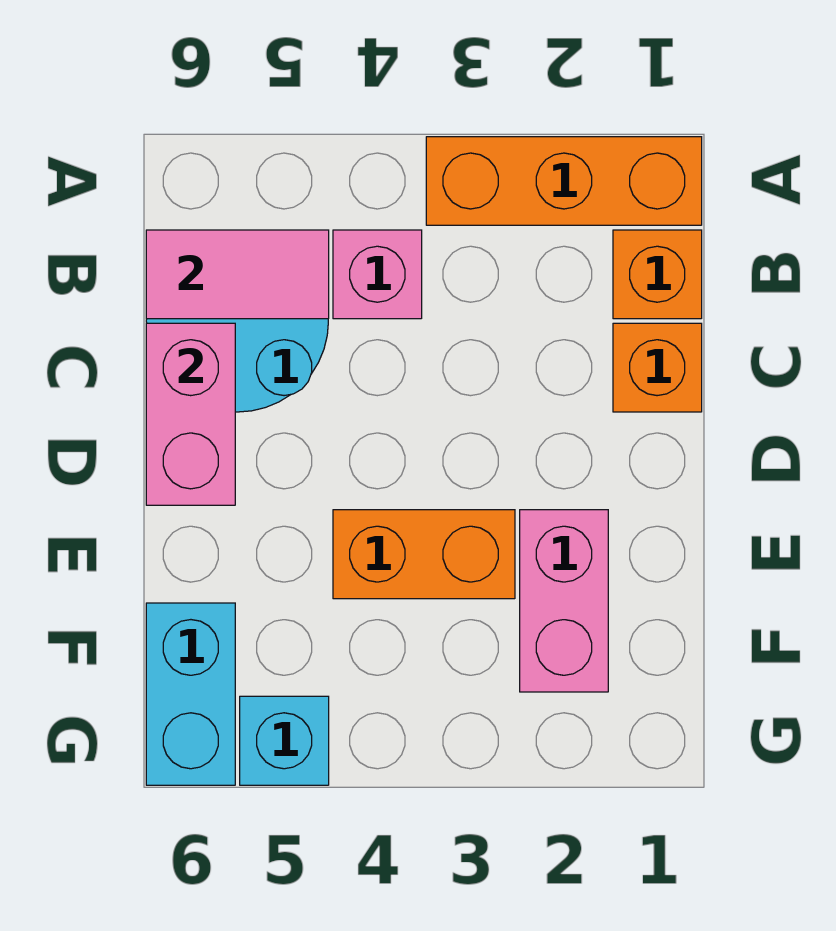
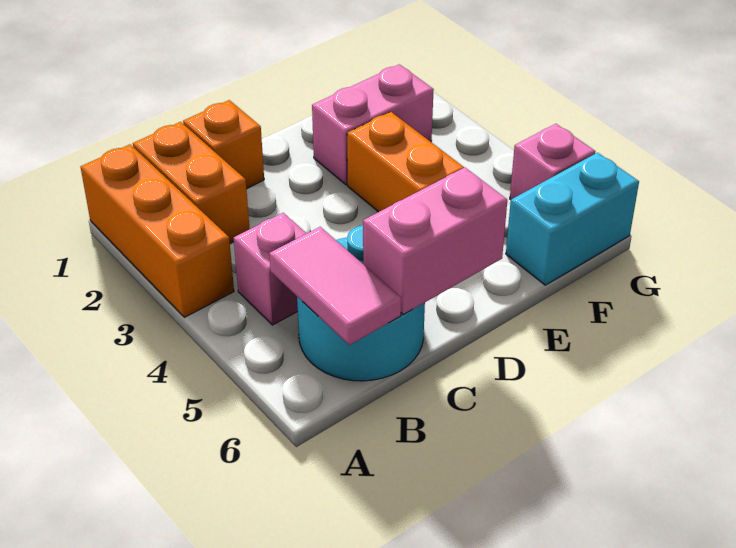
orange brick B1 level 1 -> orange brick B1:B2 level 1
cyan brick G5 level 1 -> pink brick G5 level 1

